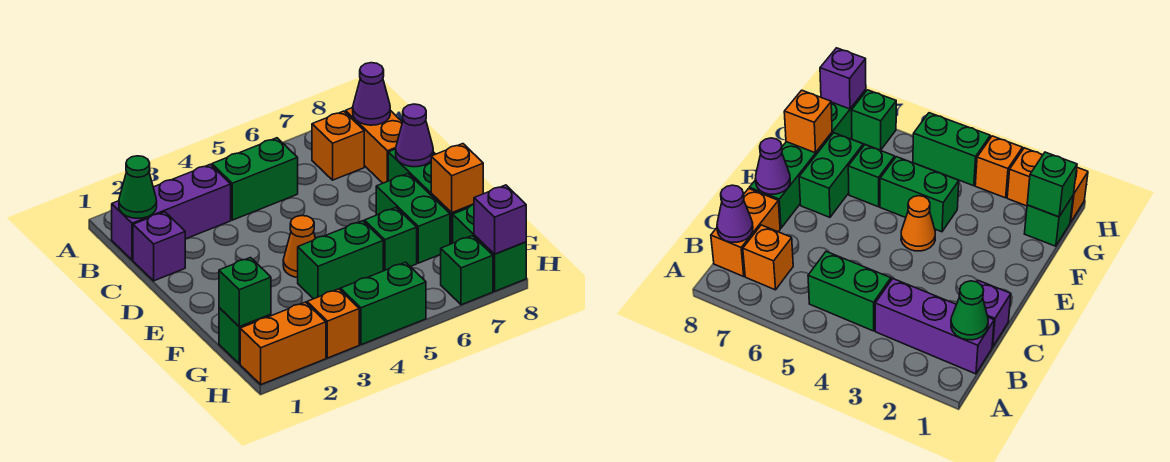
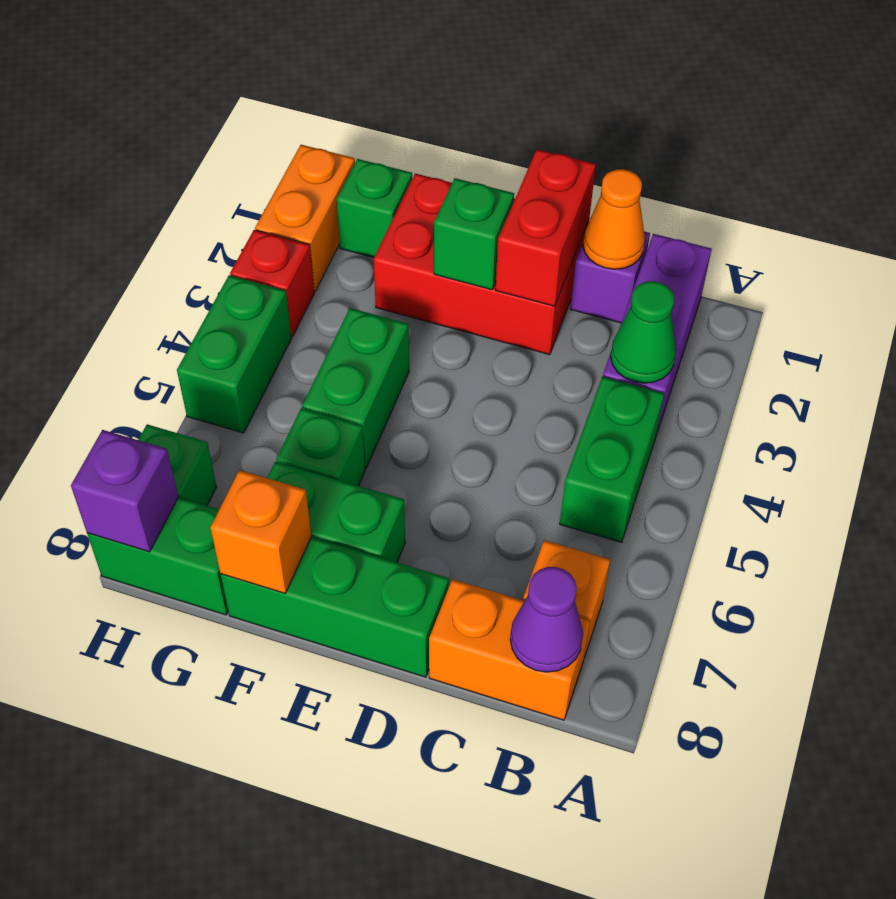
green cone B1 level 2 -> green cone B3 level 2
none -> red brick D1:F2 level 1
none -> red brick D1:D2 level 2
purple cone D8 level 2 -> none
orange cone E4 level 1 -> orange cone C1 level 2
green brick G1 level 2 -> green brick E2 level 2
orange brick H3 level 1 -> red brick H3 level 1

